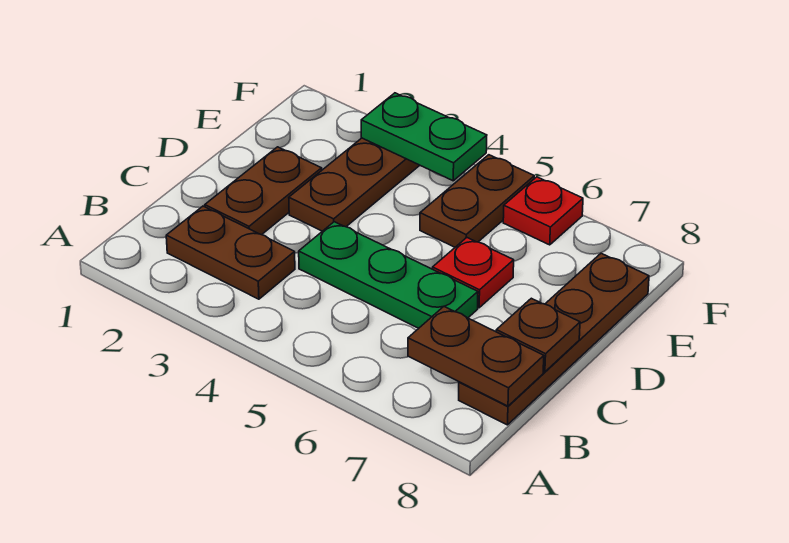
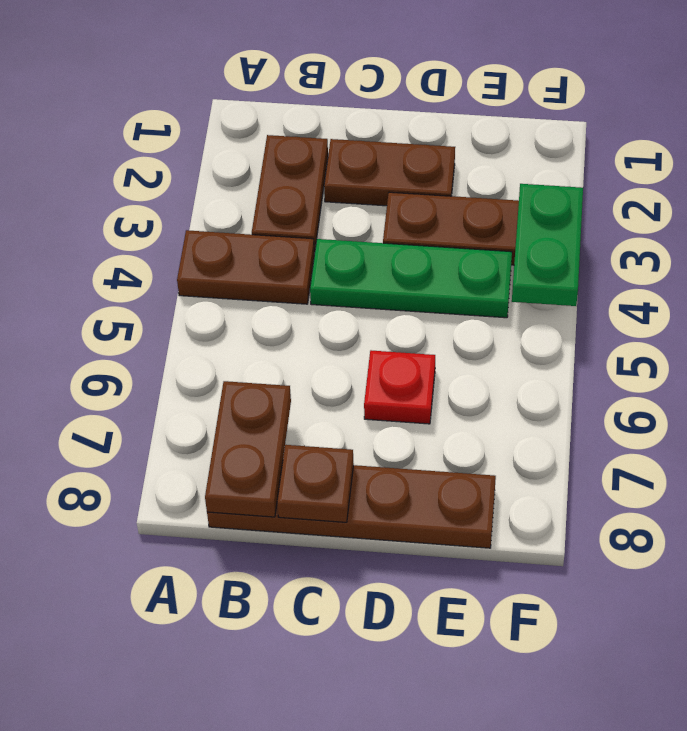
green plate C4:C6 level 1 -> green plate C4:E4 level 1
brown plate E5:F5 level 1 -> brown plate A4:B4 level 1
red plate F6 level 1 -> none

